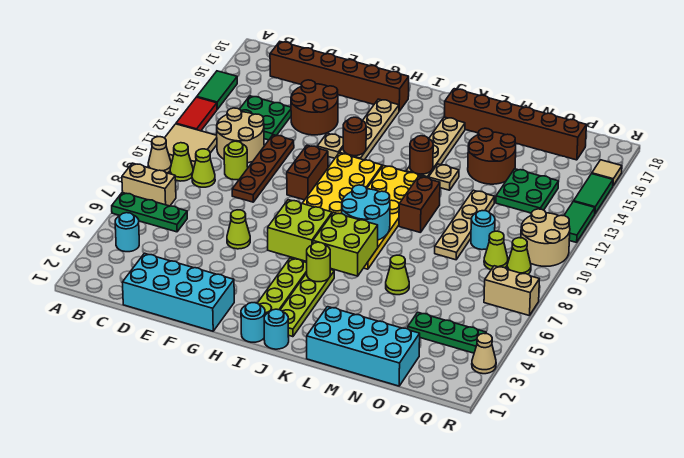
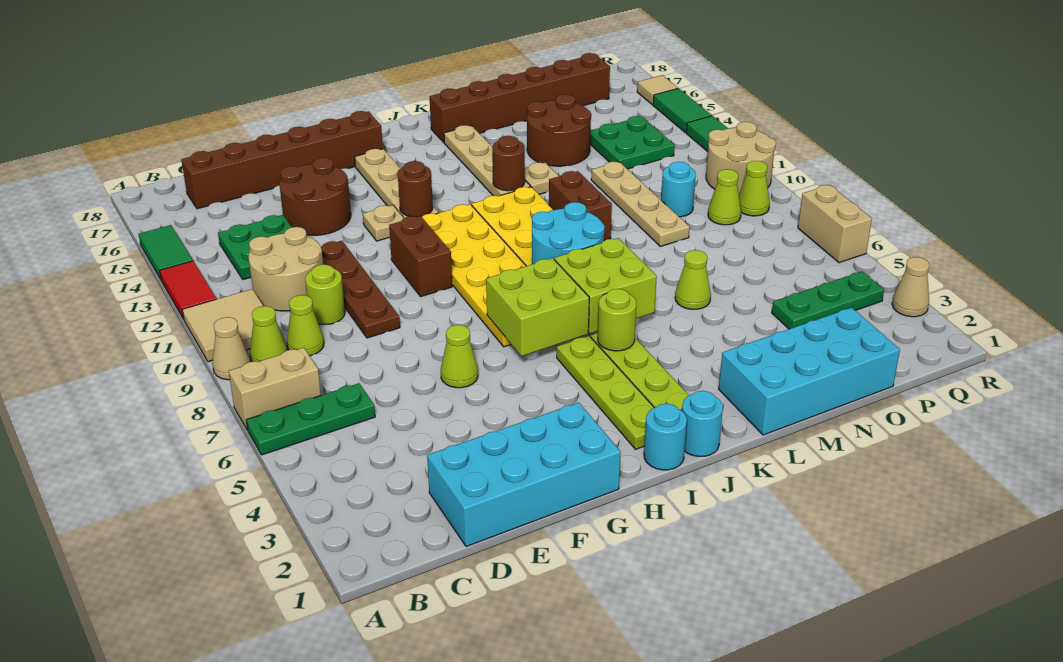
cyan round brick B4 level 1 -> none
tan brick Q7:R7 level 1 -> tan brick R6:R7 level 1

